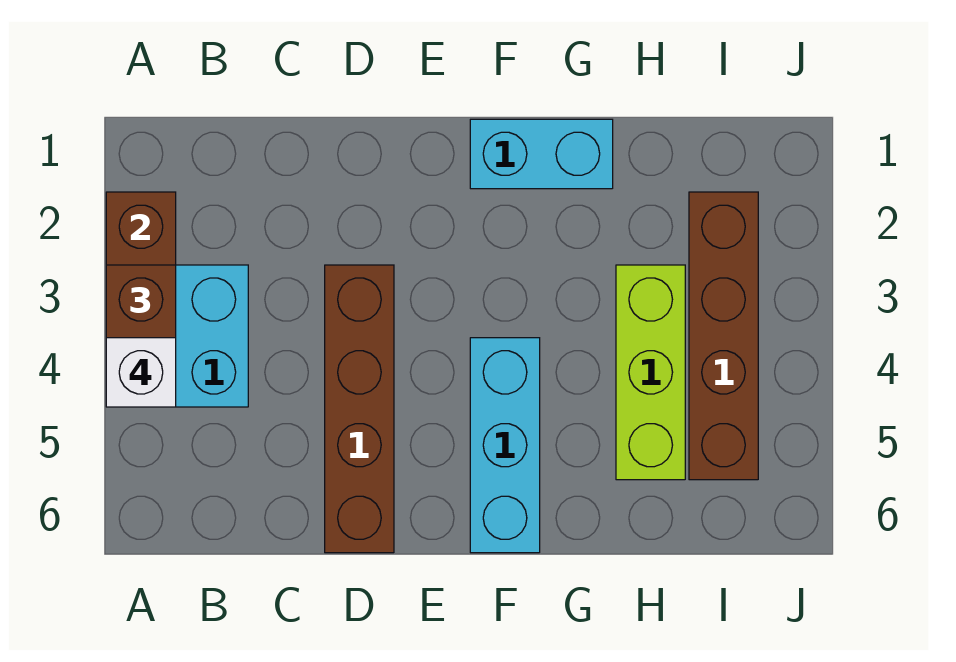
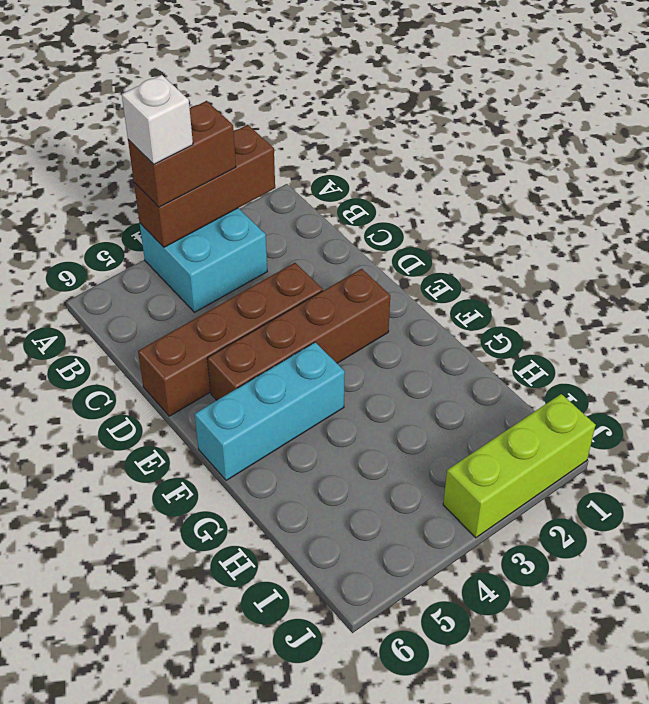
cyan brick F1:G1 level 1 -> none
lime brick H3:H5 level 1 -> lime brick J1:J3 level 1
brown brick I2:I5 level 1 -> brown brick E2:E5 level 1

